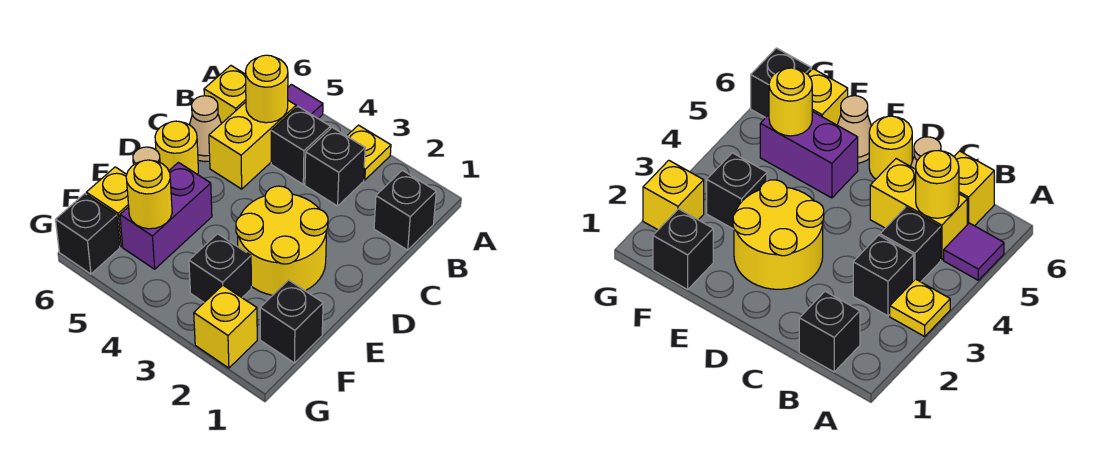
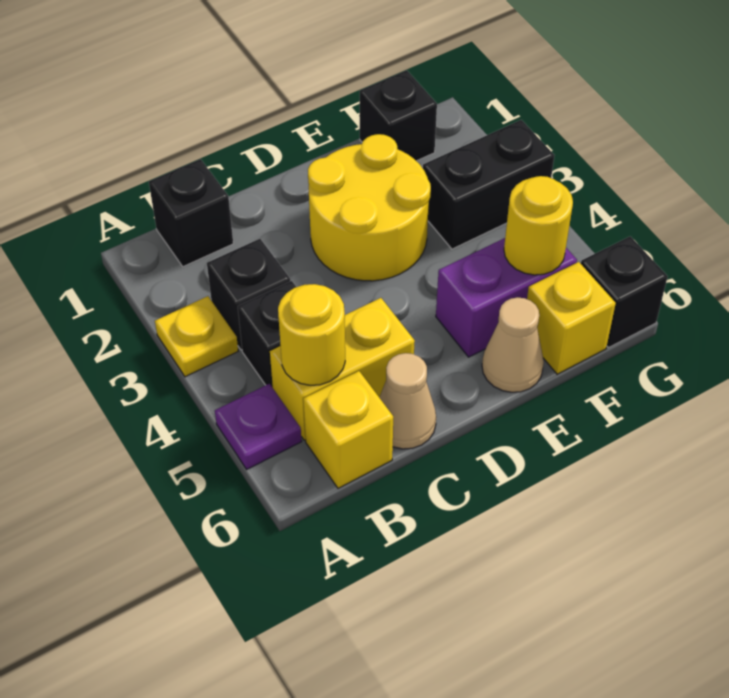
purple tile A5 level 1 -> purple plate A5 level 1
yellow round brick D6 level 1 -> none
black brick F3 level 1 -> black brick F3:G3 level 1
yellow brick G2 level 1 -> none

